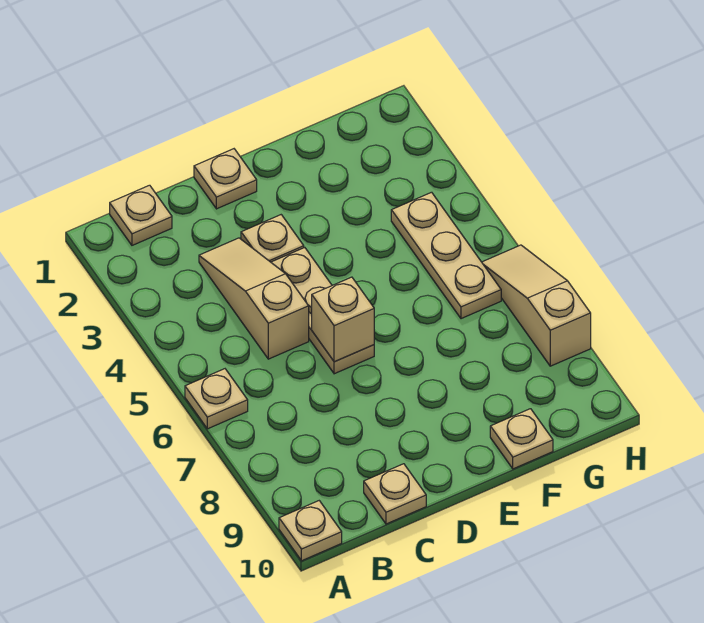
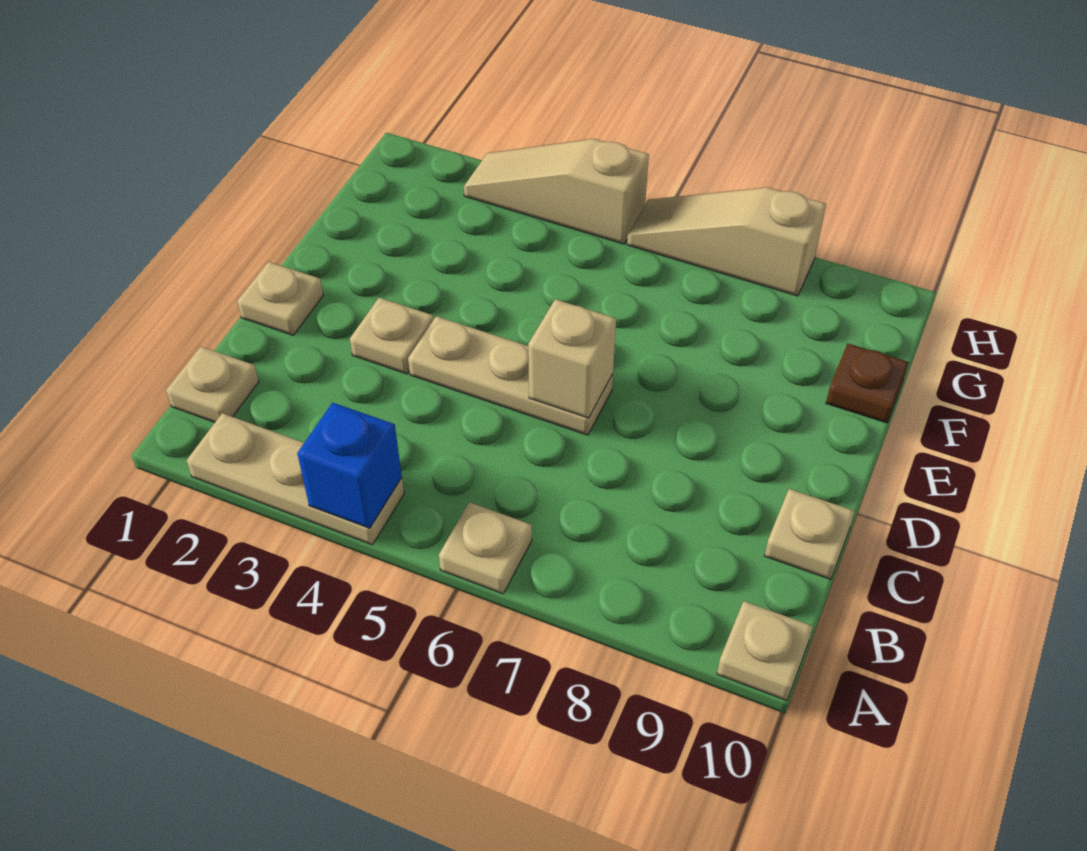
none -> blue brick A4 level 2
tan slope C3:C5 level 1 top 5 -> tan slope H3:H5 level 1 top 5
tan plate F10 level 1 -> brown plate F10 level 1
tan plate G4:G6 level 1 -> tan plate A2:A4 level 1

